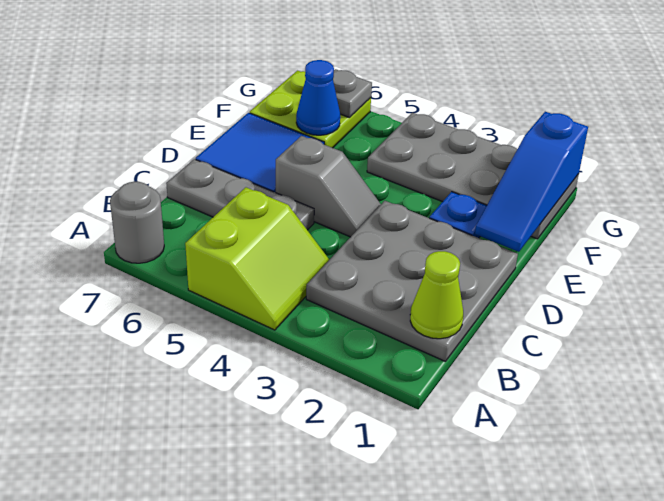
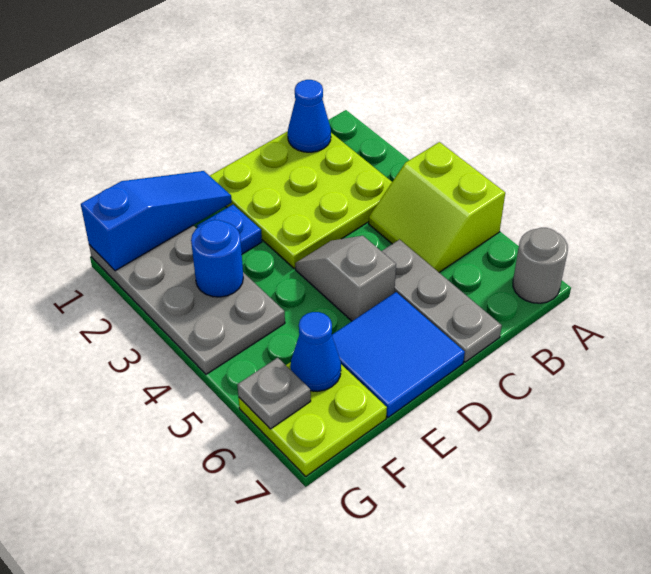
lime slope A4:B5 level 1 top 5 -> lime slope A4:B5 level 1 top A
grey plate B1:D3 level 1 -> lime plate B1:D3 level 1
lime cone B1 level 2 -> blue cone B1 level 2
none -> blue round brick F3 level 2

